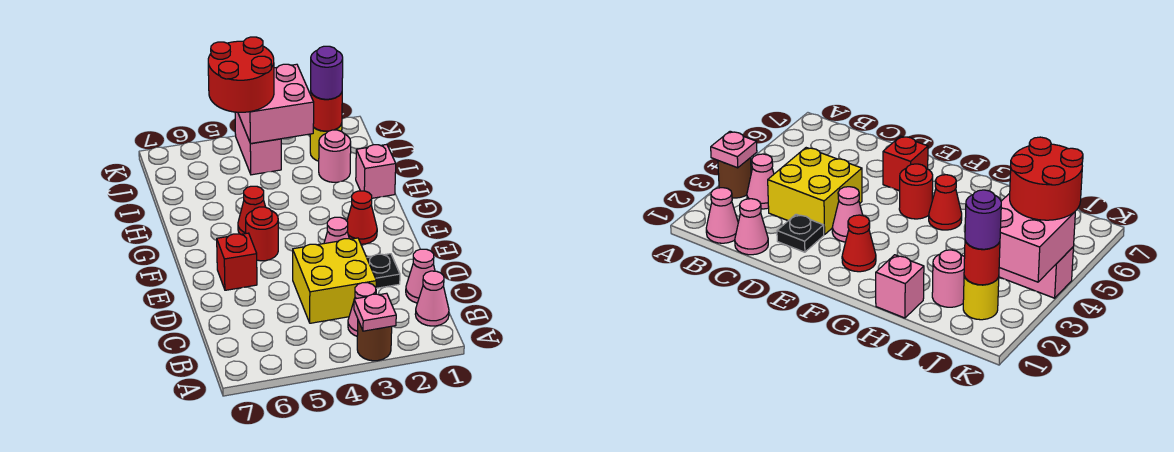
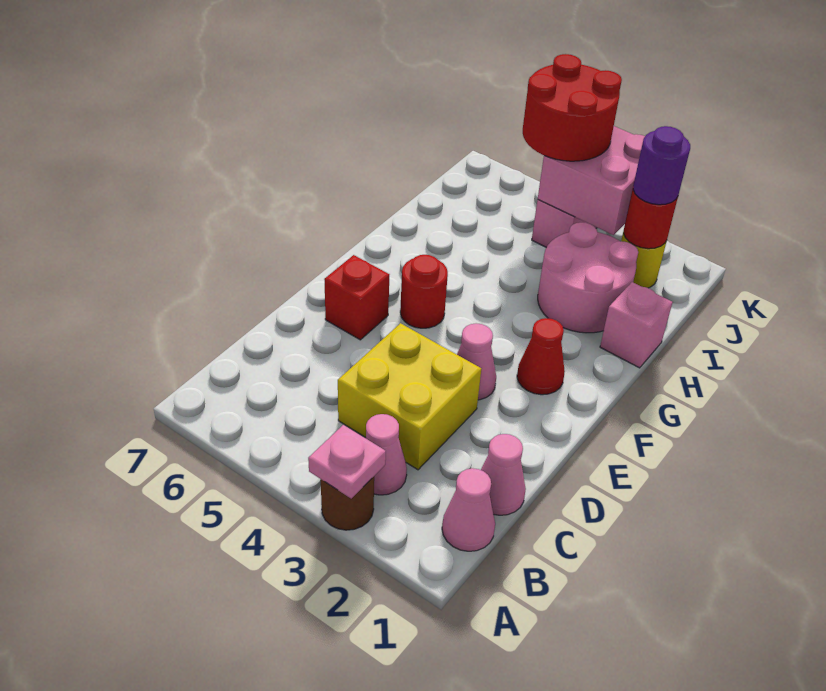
black plate D2 level 1 -> none
red cone G5 level 1 -> none
pink round brick I2 level 1 -> pink round brick H2:I3 level 1

